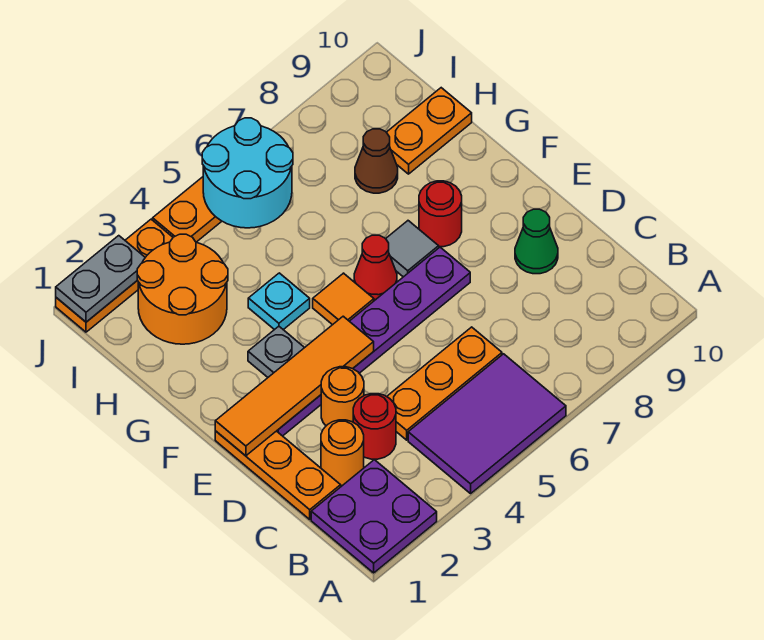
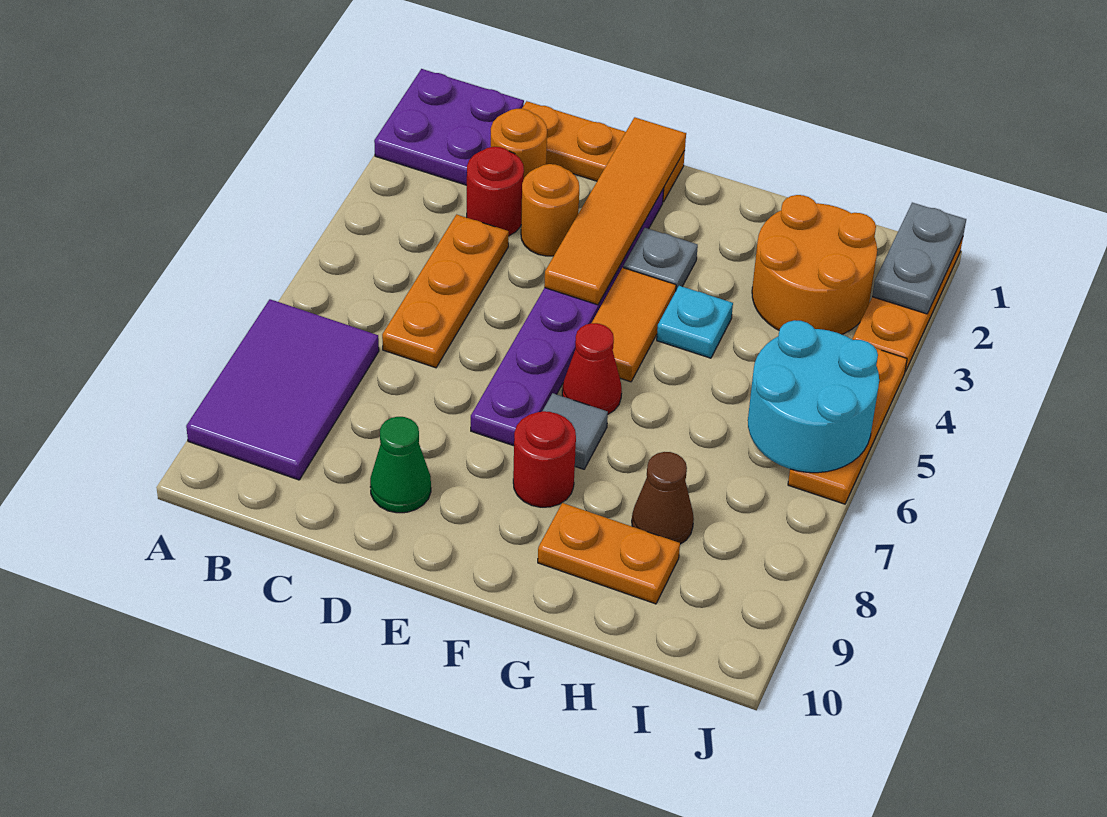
purple tile A4:B6 level 1 -> purple tile A7:B9 level 1
orange tile F5 level 1 -> orange tile F4:F5 level 1
orange plate H9:H10 level 1 -> orange plate G9:H9 level 1

